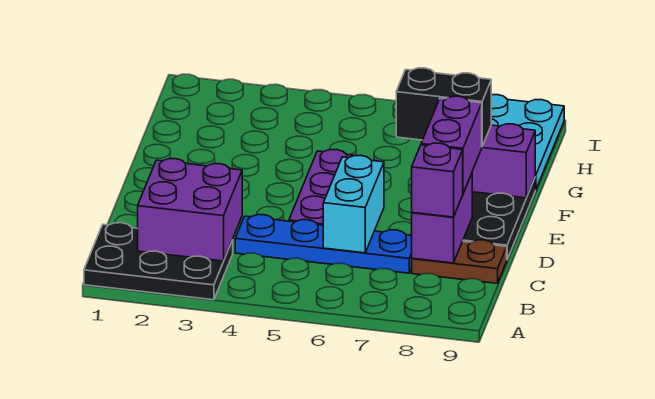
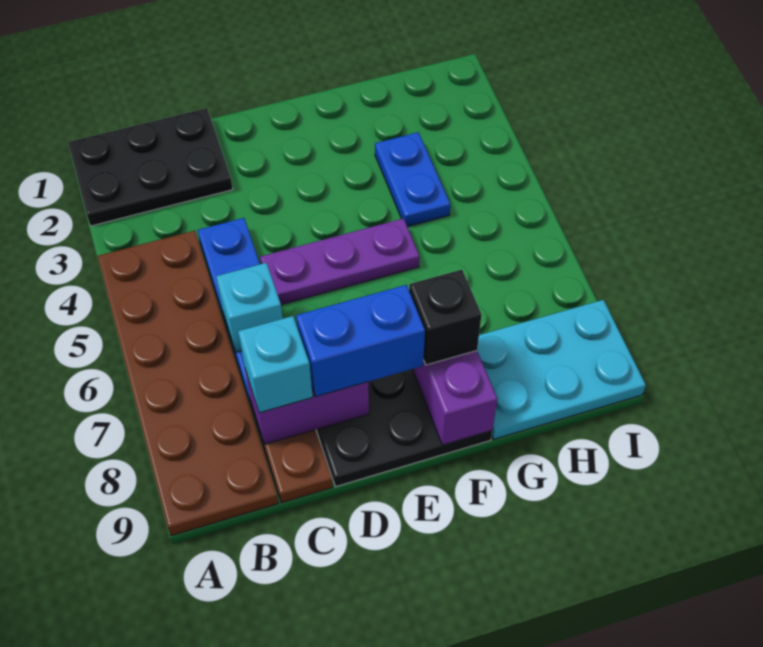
black plate A1:B3 level 1 -> black plate A1:C2 level 1
none -> brown plate A4:B9 level 1
purple brick B2:C3 level 2 -> none
cyan brick C6:D6 level 2 -> cyan brick C6 level 2
purple brick C8 level 3 -> cyan brick C8 level 3
purple brick D8:E8 level 3 -> blue brick D8:E8 level 3
black brick F7:F8 level 3 -> black brick F8 level 3
none -> blue plate G3:G4 level 1

